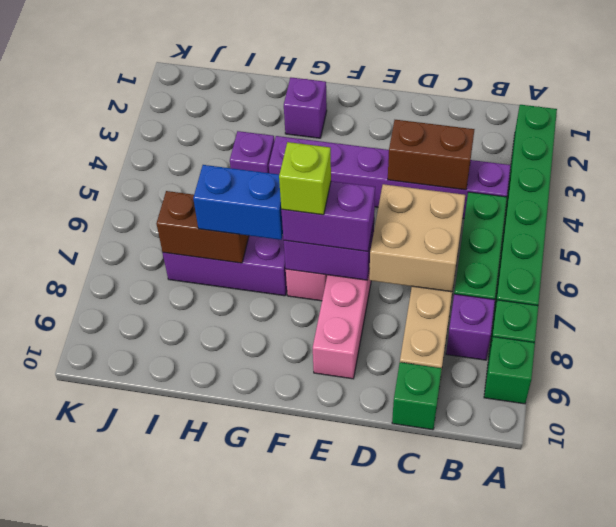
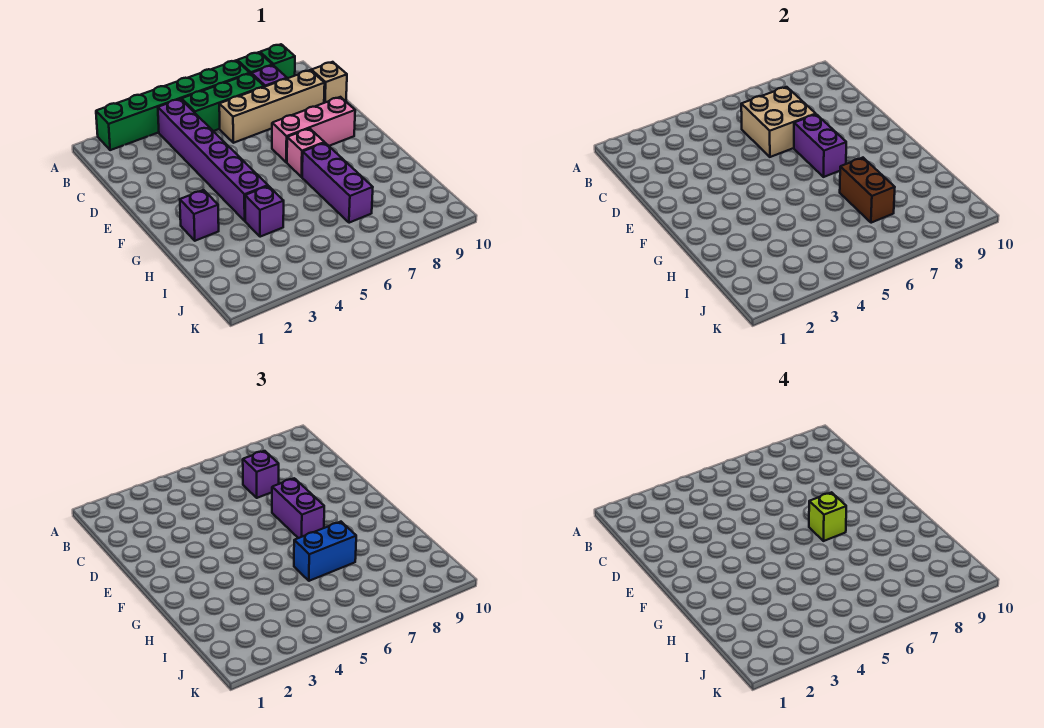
brown brick C4:D4 level 2 -> none
none -> purple brick C7 level 3
green brick C10 level 1 -> tan brick C10 level 1
blue brick G7:H7 level 3 -> blue brick H6:H7 level 3

